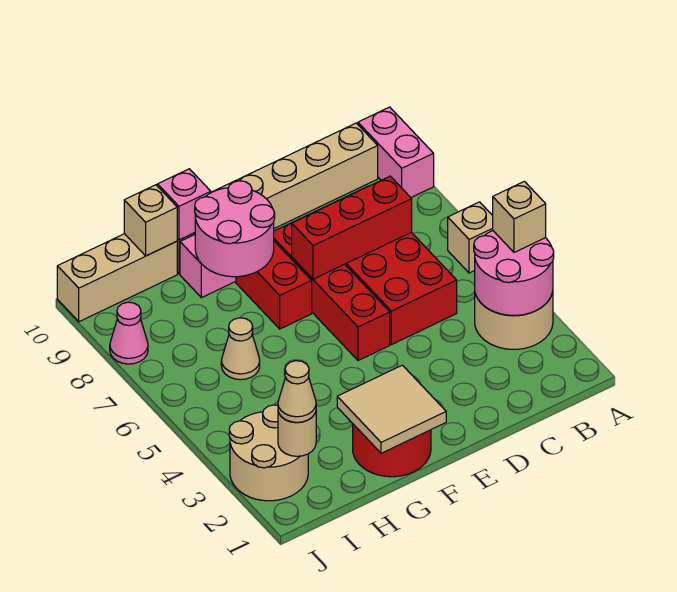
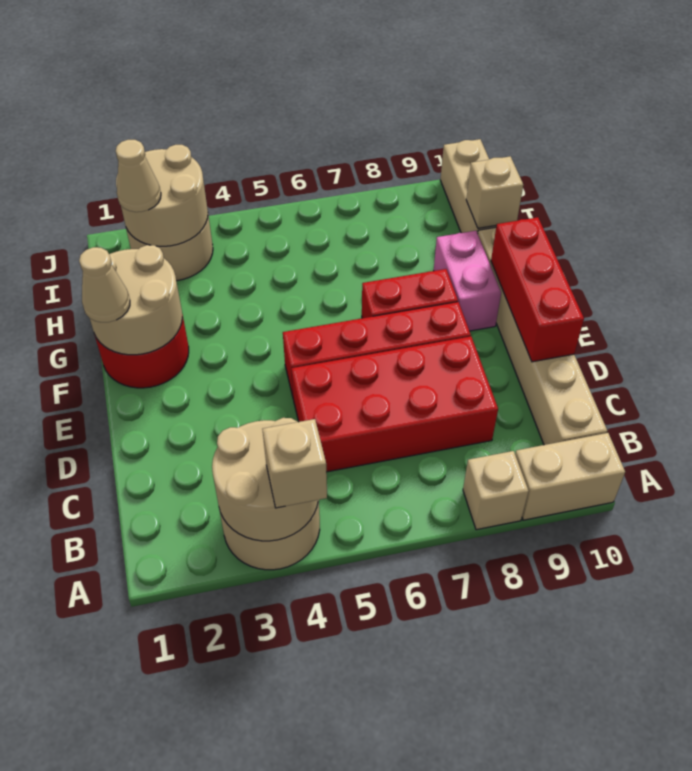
pink round brick A3:B4 level 2 -> tan round brick A3:B4 level 2
tan brick A6 level 1 -> tan brick A8 level 1
pink brick A9:A10 level 1 -> tan brick A9:A10 level 1
red brick C7:E7 level 2 -> red brick D10:F10 level 2
tan tile F1:G2 level 2 -> tan round brick F1:G2 level 2
pink round brick F8:G9 level 2 -> none
pink brick G10 level 2 -> none
tan cone H6 level 1 -> tan cone F1 level 3
tan round brick I2 level 2 -> tan round brick I2:J3 level 2
pink cone J8 level 1 -> none

